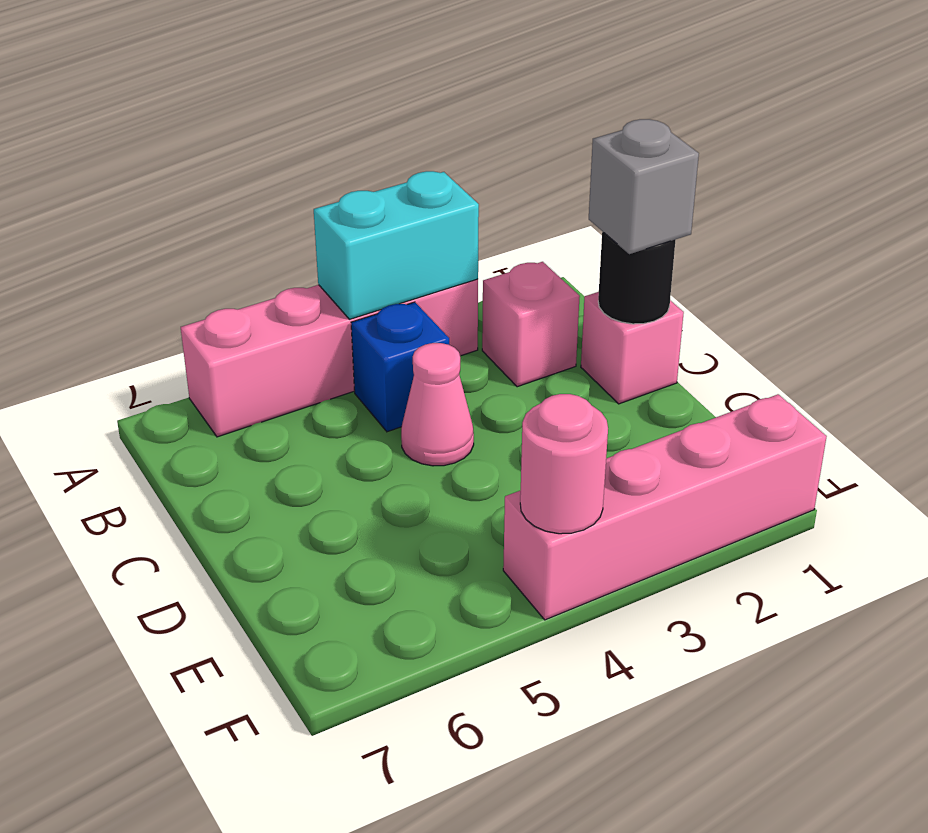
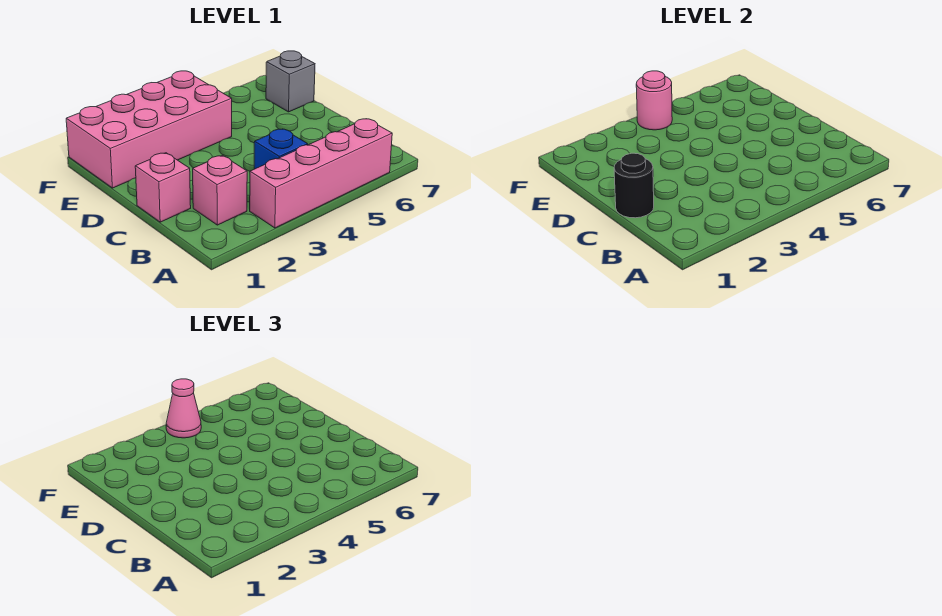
cyan brick A3:A4 level 2 -> none
grey brick C1 level 3 -> grey brick E7 level 1
pink cone C4 level 1 -> pink cone F4 level 3
pink brick F1:F4 level 1 -> pink brick E1:F4 level 1

